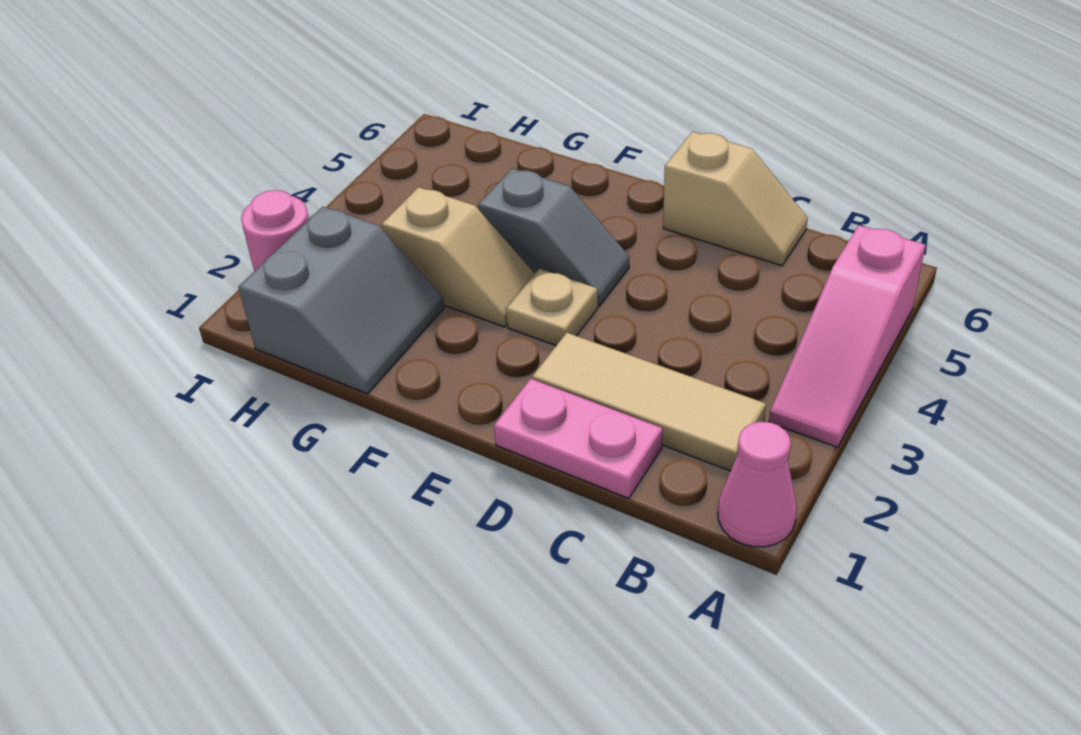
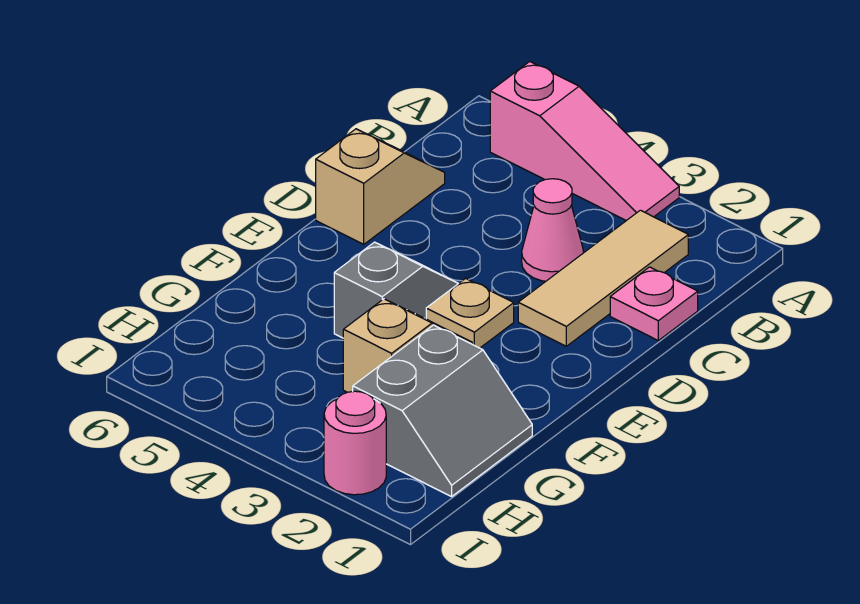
pink cone A1 level 1 -> pink cone C3 level 1
pink plate C1:D1 level 1 -> pink plate C1 level 1
grey slope G1:H2 level 1 top H -> grey slope G1:H2 level 1 top 2

